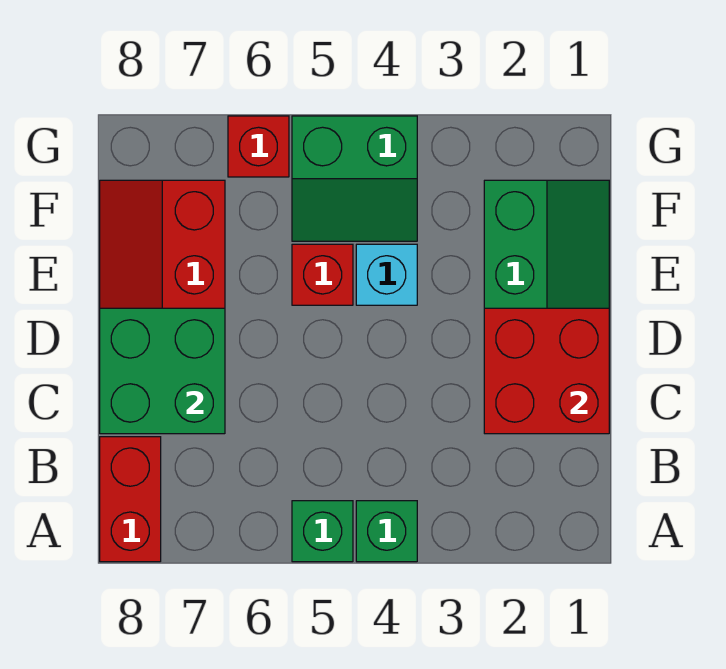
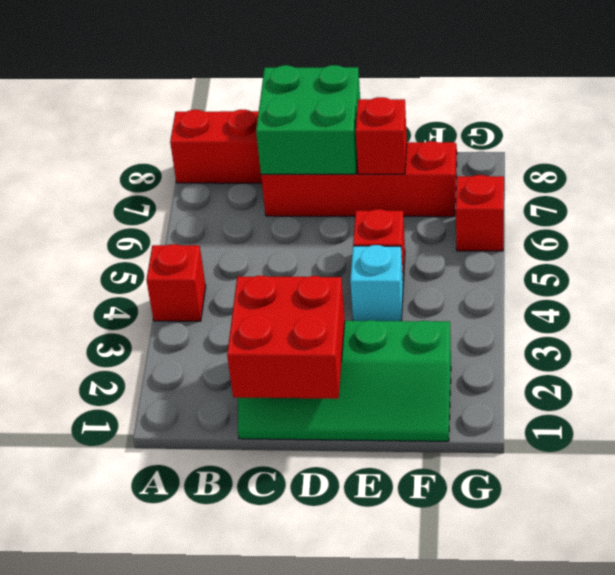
green brick A4 level 1 -> red brick A4 level 1
green brick A5 level 1 -> none
none -> red brick E7 level 2
green slope F4:G5 level 1 top G -> none

